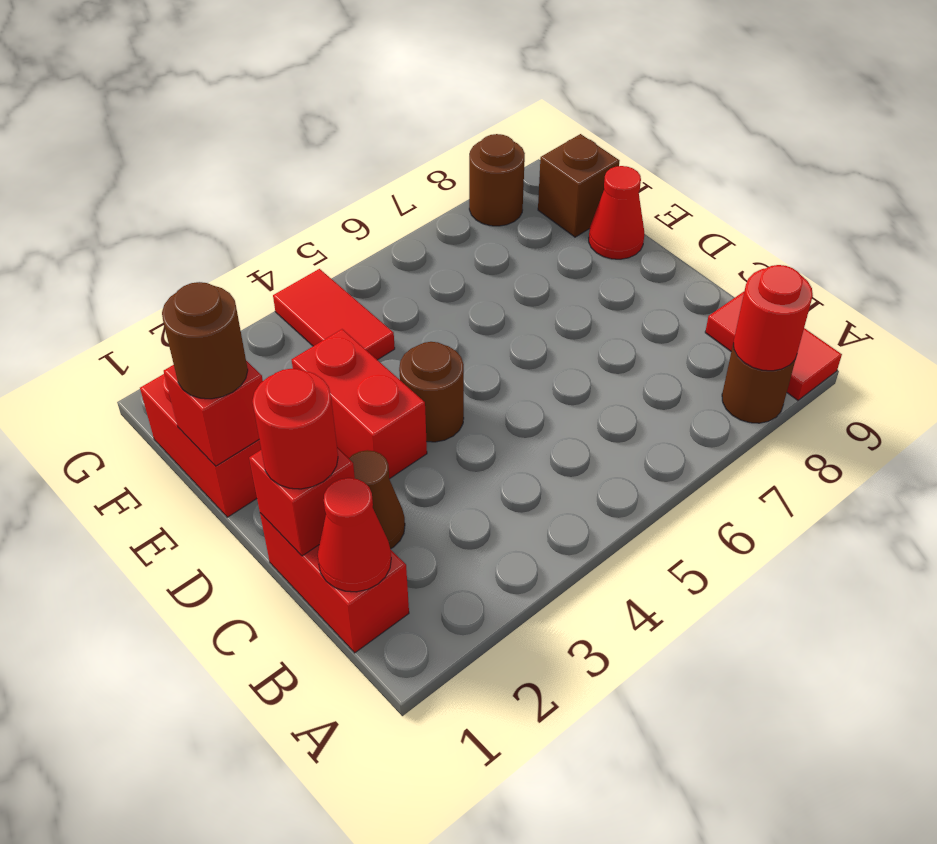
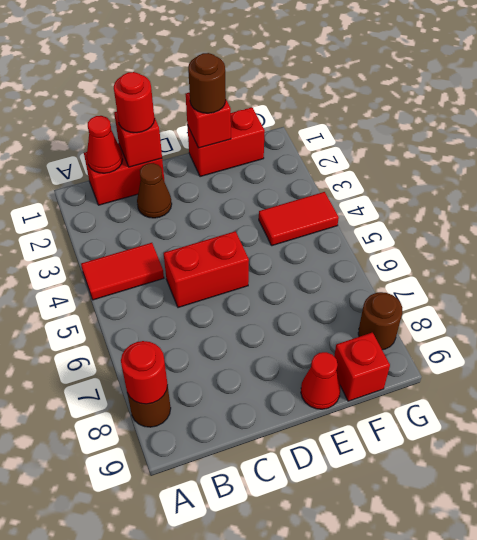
red tile A9:B9 level 1 -> red tile A4:B4 level 1
red brick D3:E3 level 1 -> red brick C5:D5 level 1
brown round brick D4 level 1 -> none
brown brick F9 level 1 -> red brick F9 level 1

